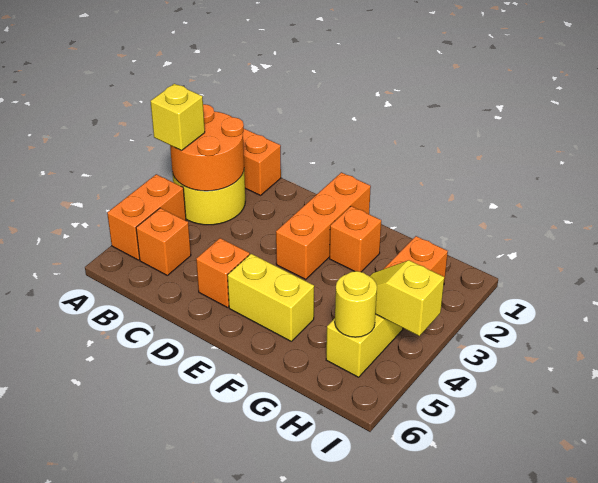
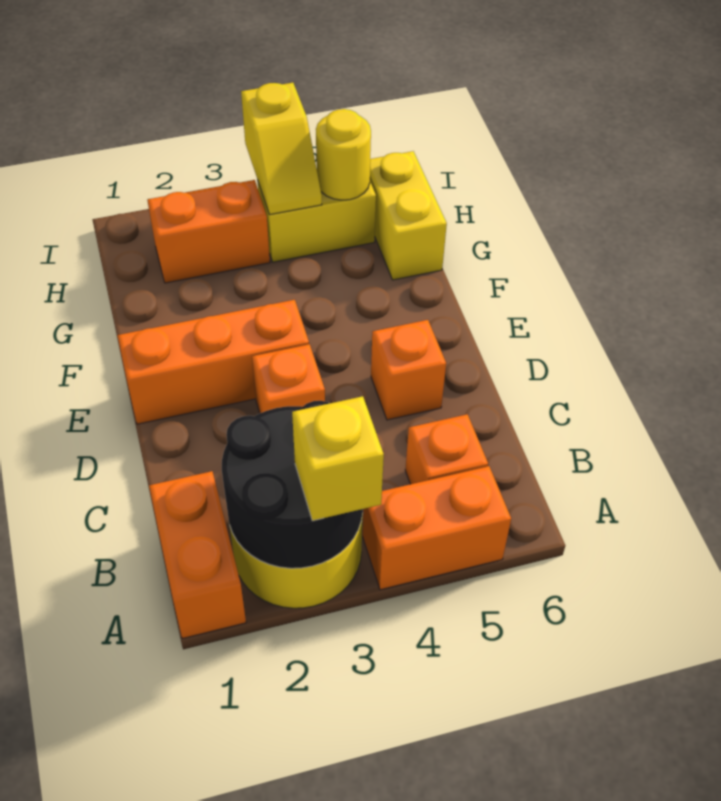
orange round brick A2:B3 level 2 -> black round brick A2:B3 level 2
yellow brick E5:F5 level 1 -> yellow brick G6:H6 level 1
orange brick F2 level 1 -> orange brick D3 level 1

